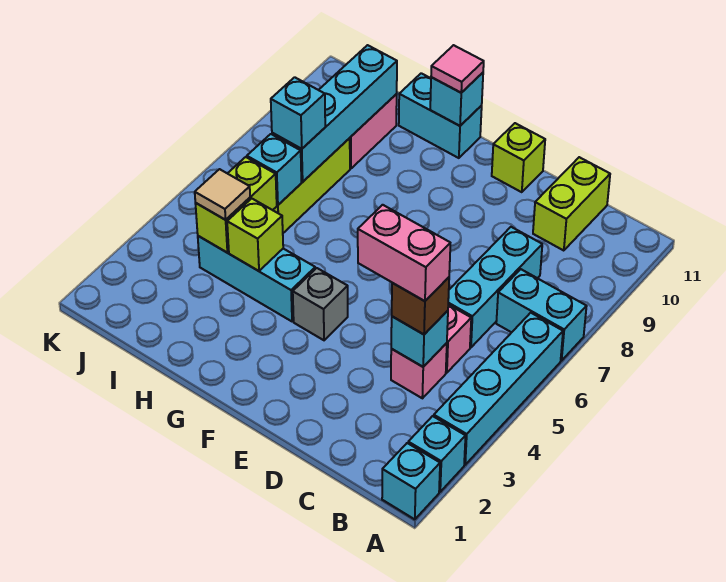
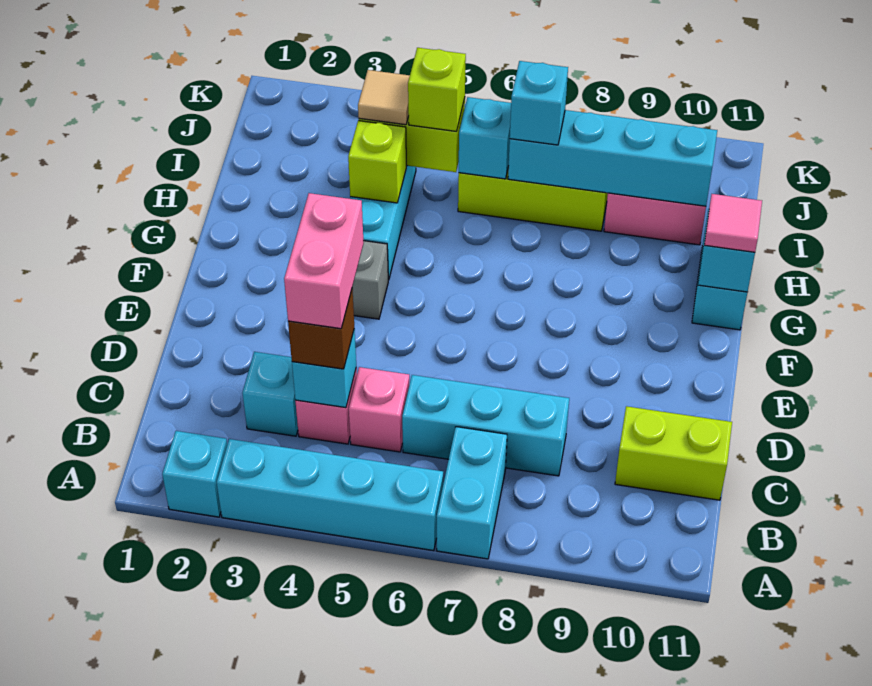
cyan brick A1 level 1 -> cyan brick C3 level 1
lime brick E11 level 1 -> lime brick I5 level 3

